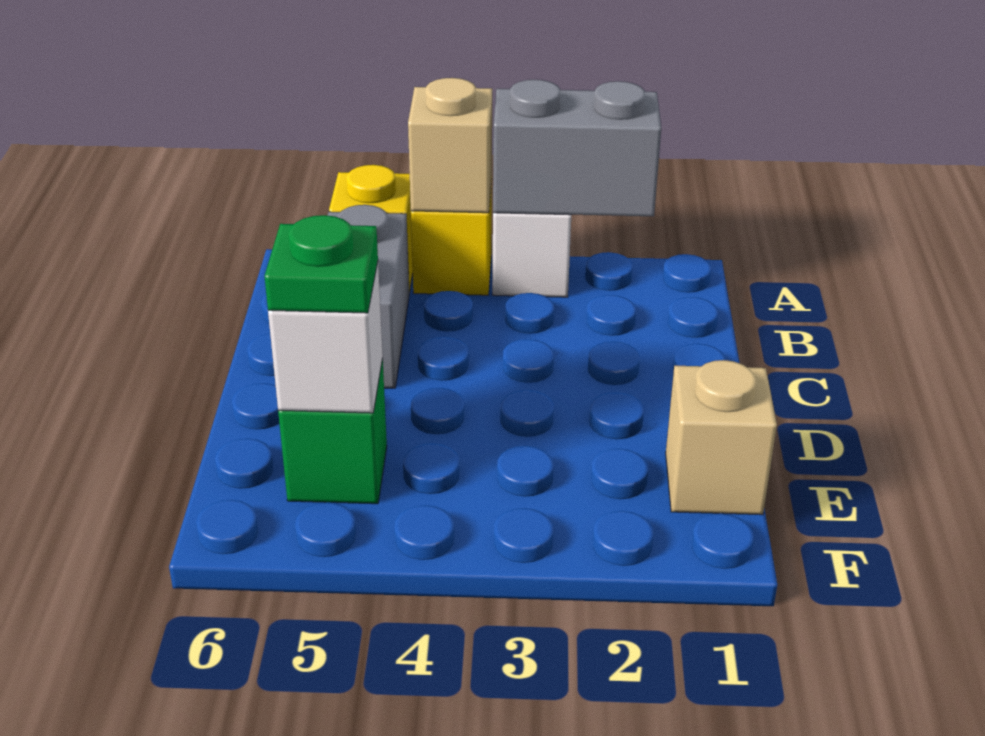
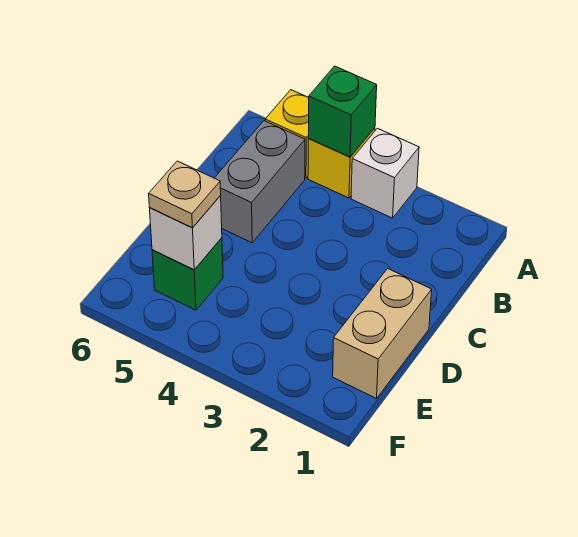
grey brick A2:A3 level 2 -> none
tan brick A4 level 2 -> green brick A4 level 2
tan brick E1 level 1 -> tan brick D1:E1 level 1
green plate E5 level 3 -> tan plate E5 level 3

